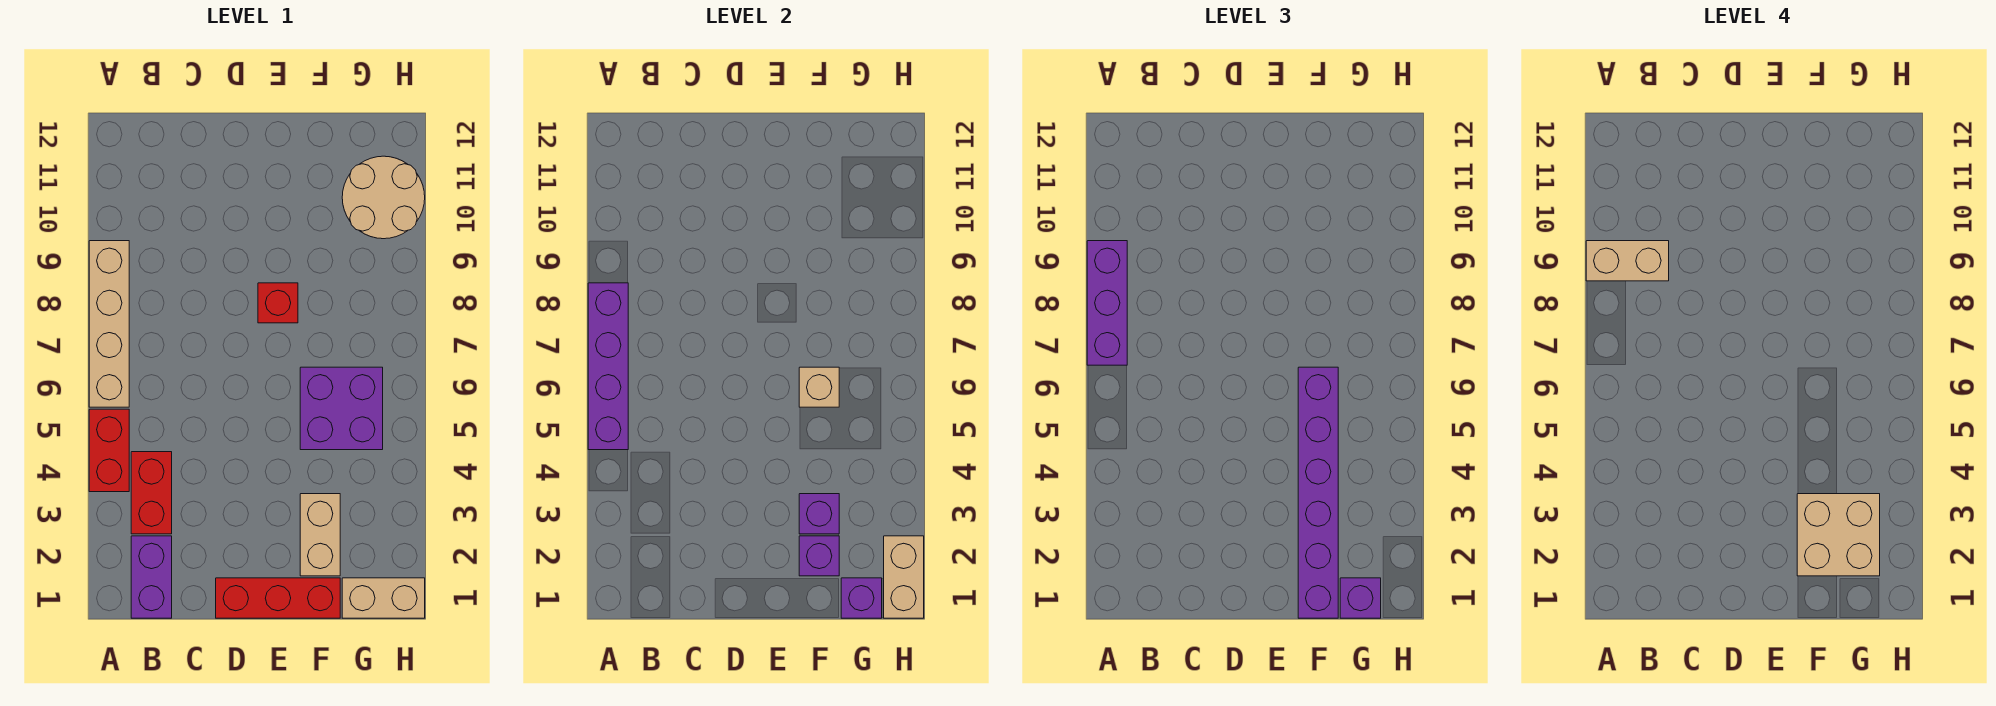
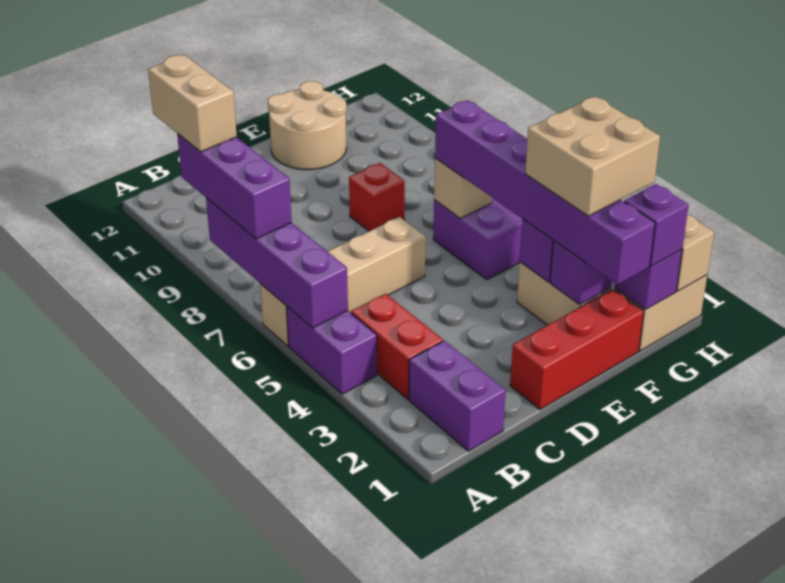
red brick A4:A5 level 1 -> purple brick A4:A5 level 1
tan brick A6:A9 level 1 -> tan brick A6:D6 level 1
tan brick A9:B9 level 4 -> tan brick A9:A10 level 4
tan round brick G10:H11 level 1 -> tan round brick E11:F12 level 1

